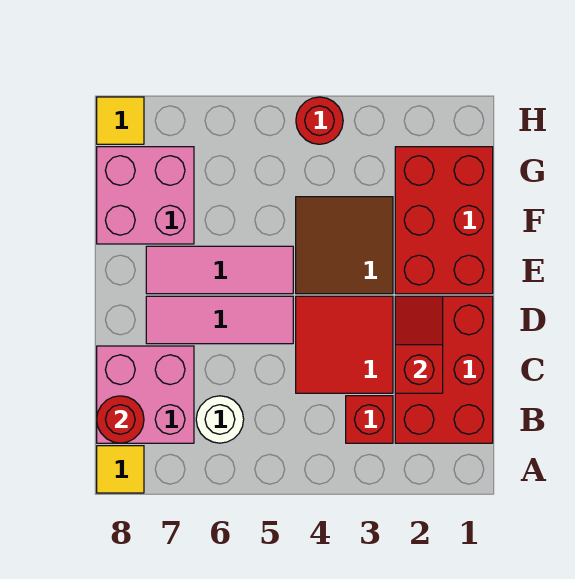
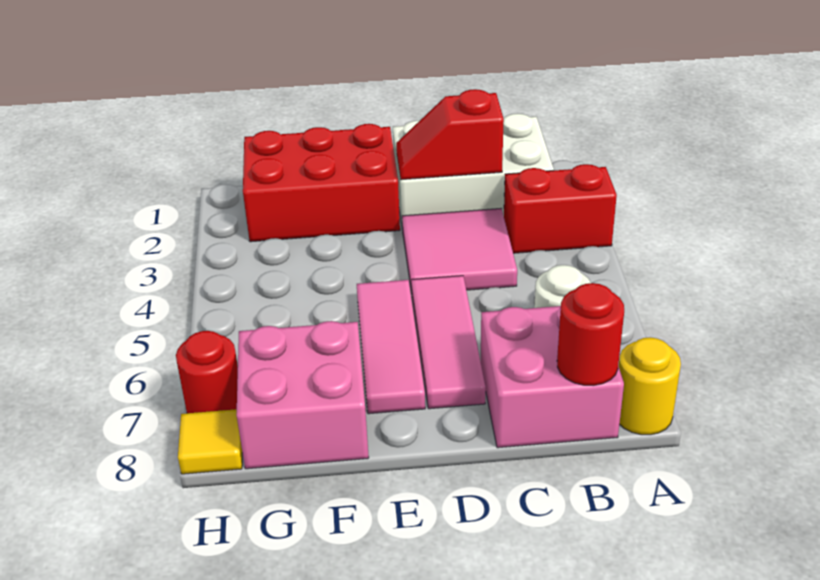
yellow tile A8 level 1 -> yellow round brick A8 level 1
red brick B1:D2 level 1 -> white brick B1:D2 level 1
red brick B3 level 1 -> red brick A3:B3 level 1
red tile C3:D4 level 1 -> pink tile C3:D4 level 1
brown tile E3:F4 level 1 -> none
red round brick H4 level 1 -> red round brick H7 level 1

